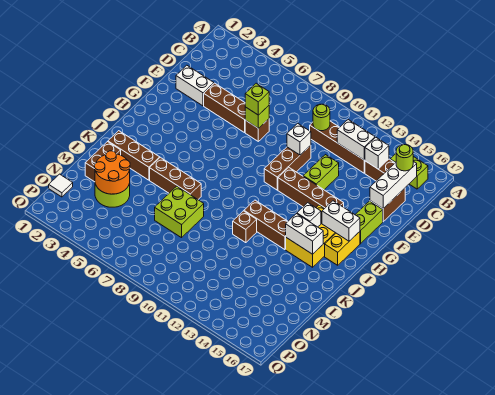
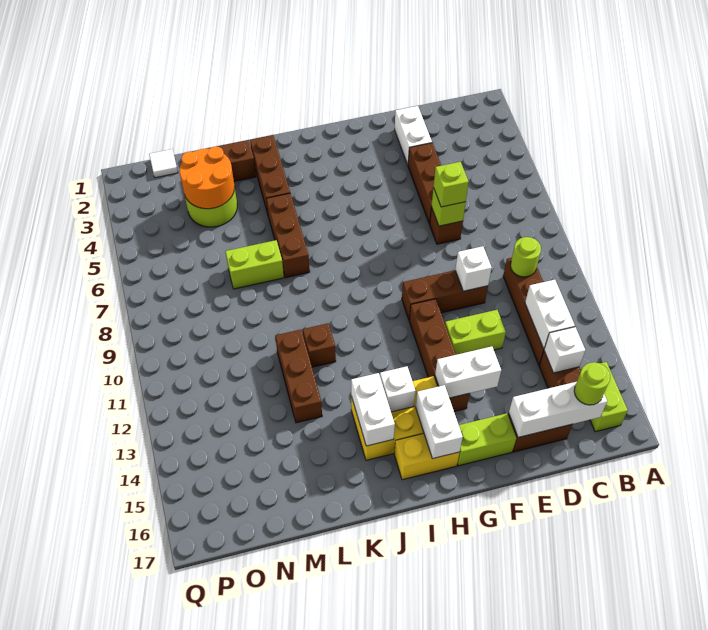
none -> white brick F14:G14 level 2
brown brick J11:J13 level 1 -> brown brick L11:L13 level 1
lime brick L7:M8 level 1 -> lime brick L7:M7 level 1

